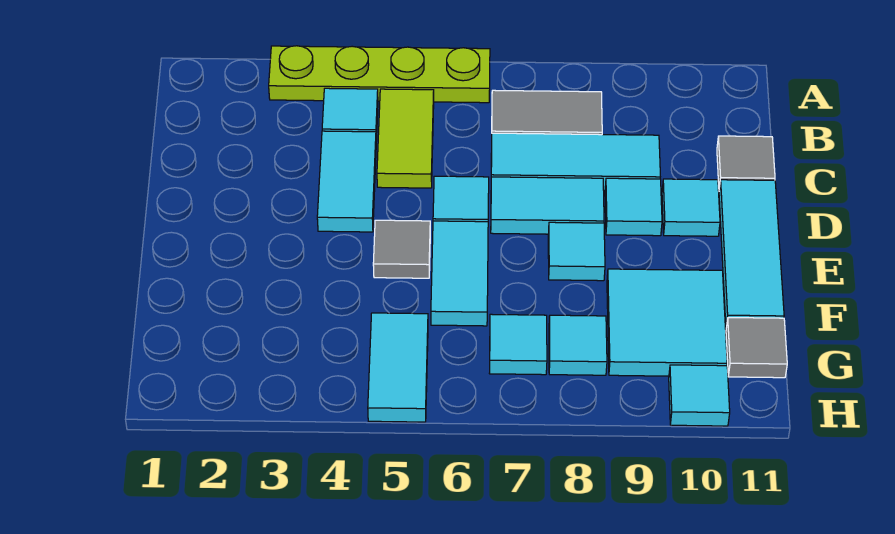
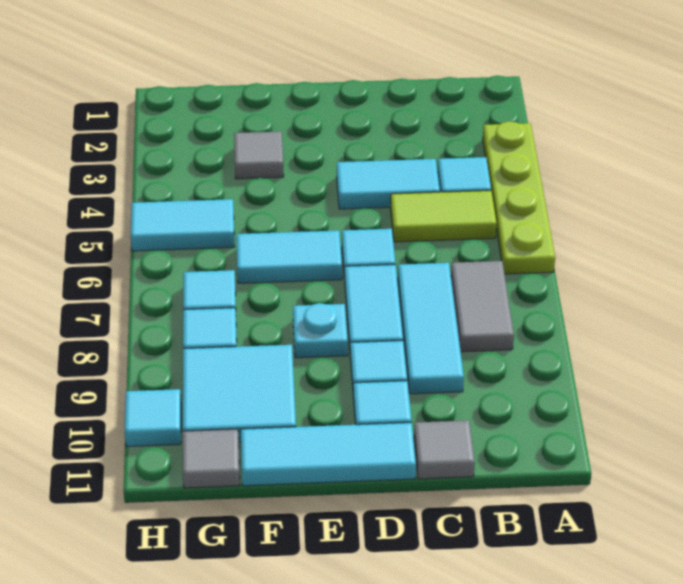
grey tile E5 level 1 -> grey tile F3 level 1
cyan tile E8 level 1 -> cyan plate E8 level 1

